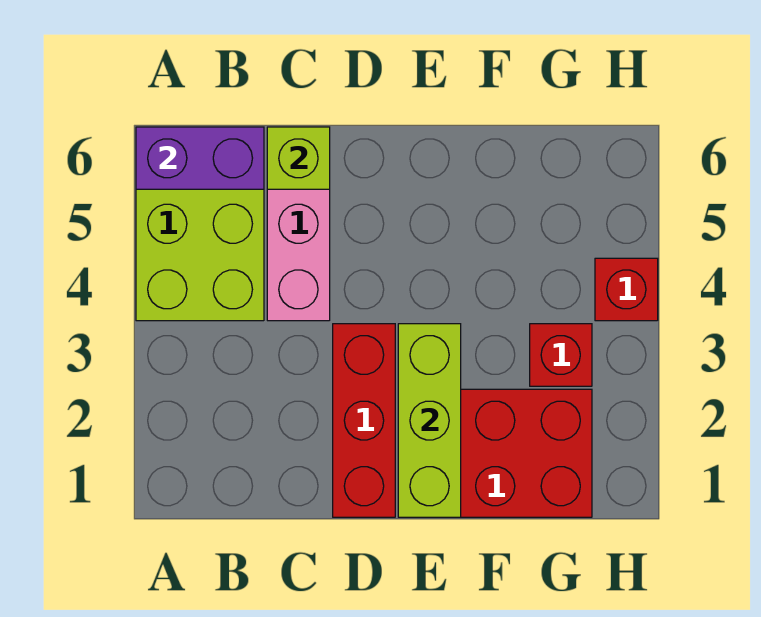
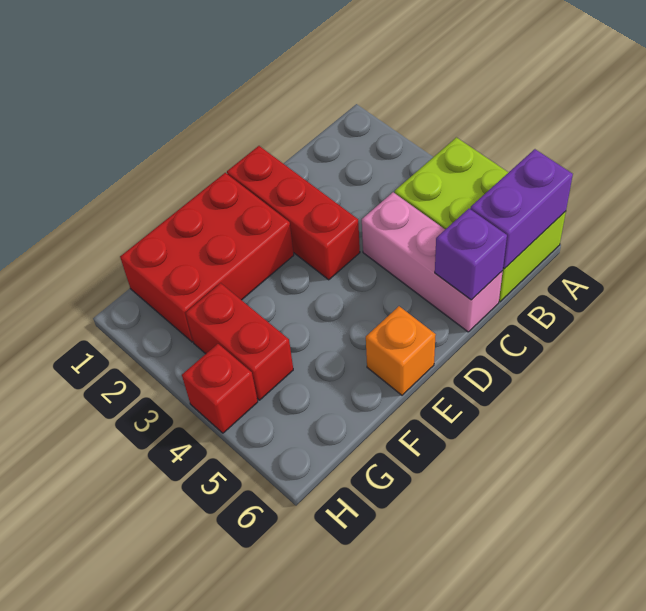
lime brick C6 level 2 -> purple brick C6 level 2
lime brick E1:E3 level 2 -> none
none -> orange brick E6 level 1
red brick G3 level 1 -> red brick G3:G4 level 1

